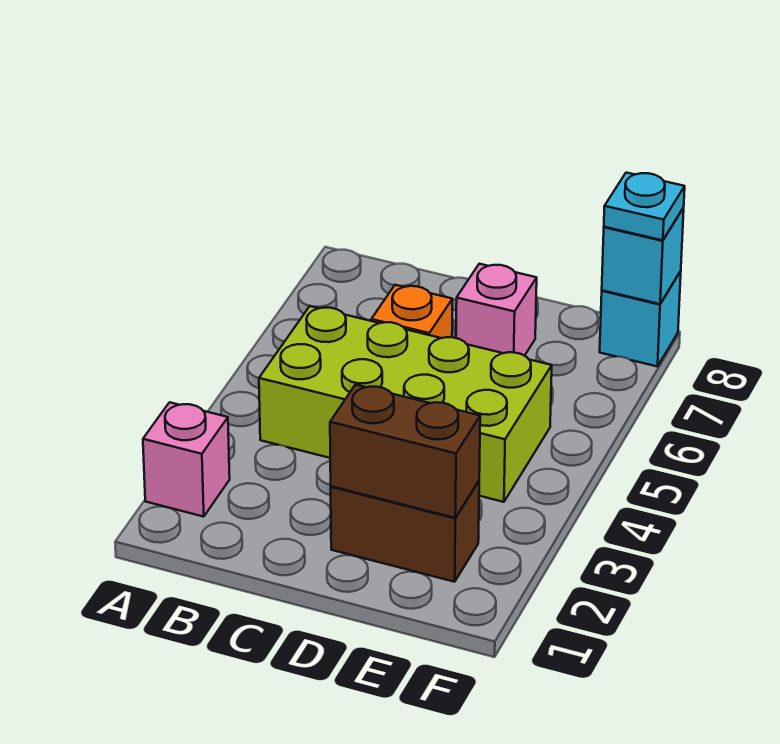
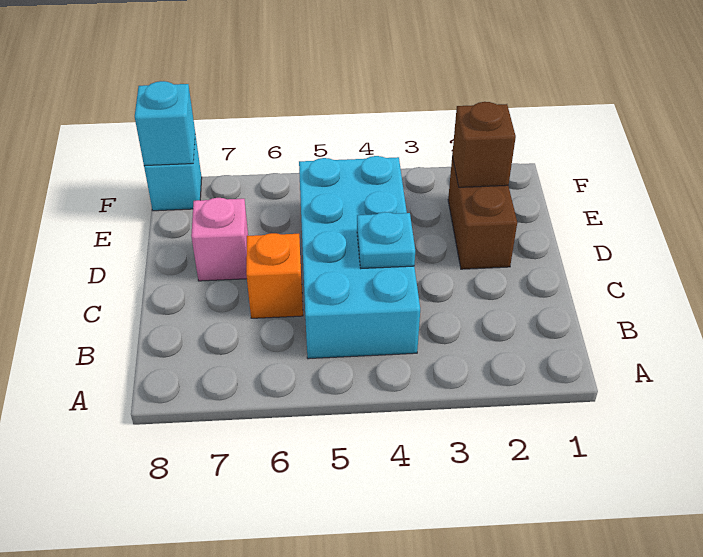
pink brick A2 level 1 -> none
lime brick B4:E5 level 1 -> cyan brick B4:E5 level 1
brown brick D2:E2 level 2 -> brown brick E2 level 2
cyan plate F8 level 3 -> cyan plate C4 level 2

